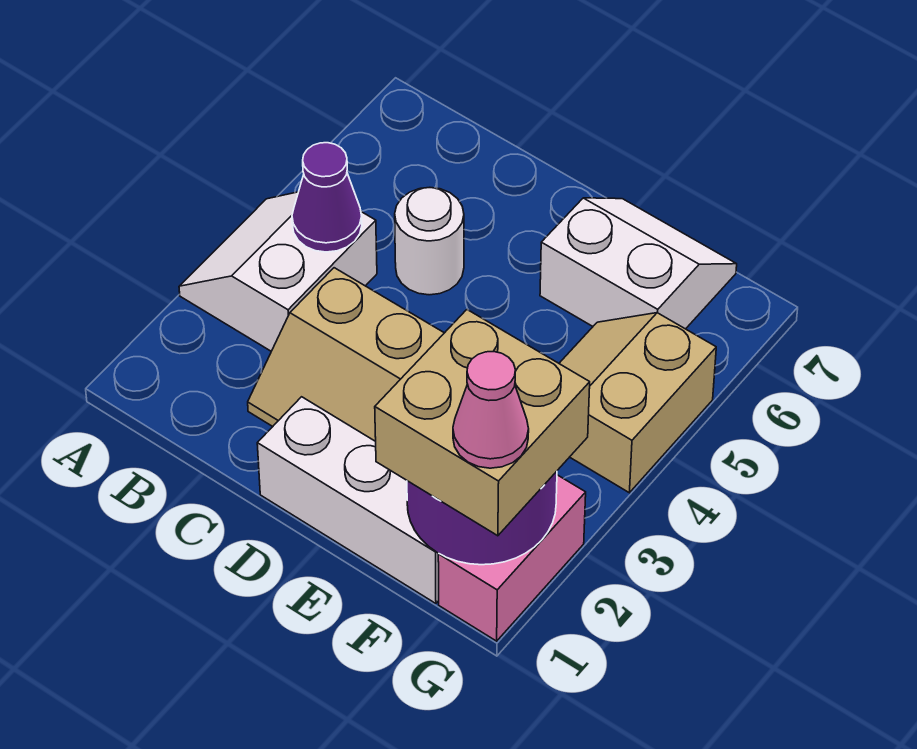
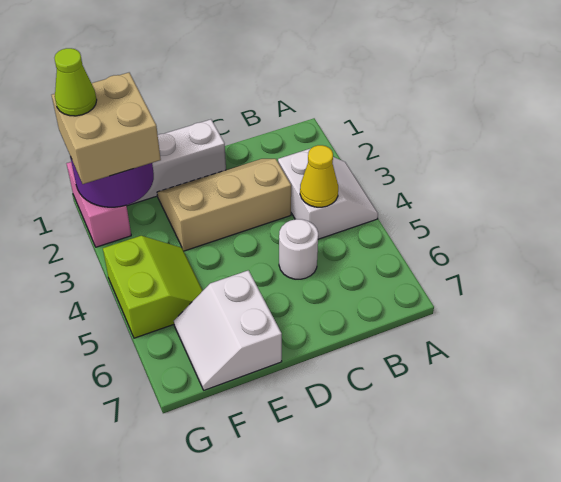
purple cone B4 level 2 -> yellow cone B4 level 2
white slope E6:F7 level 1 top 6 -> white slope E6:F7 level 1 top E
tan slope F4:G5 level 1 top G -> lime slope F4:G5 level 1 top G
pink cone G1 level 4 -> lime cone G1 level 4

